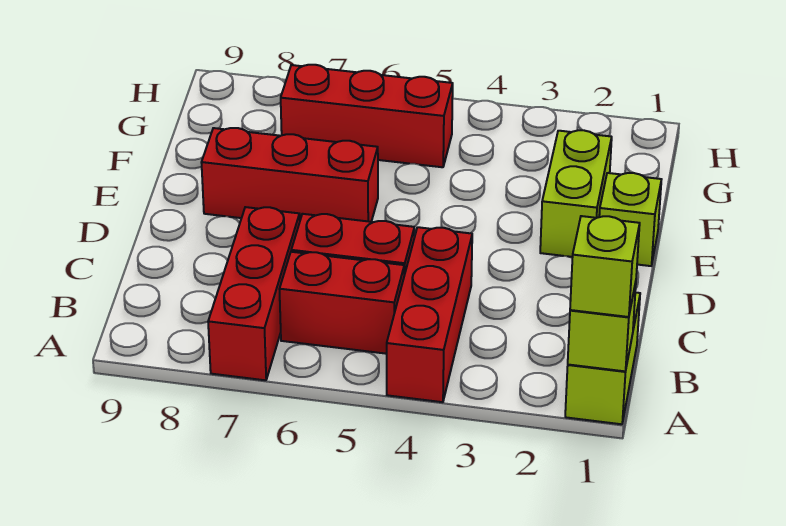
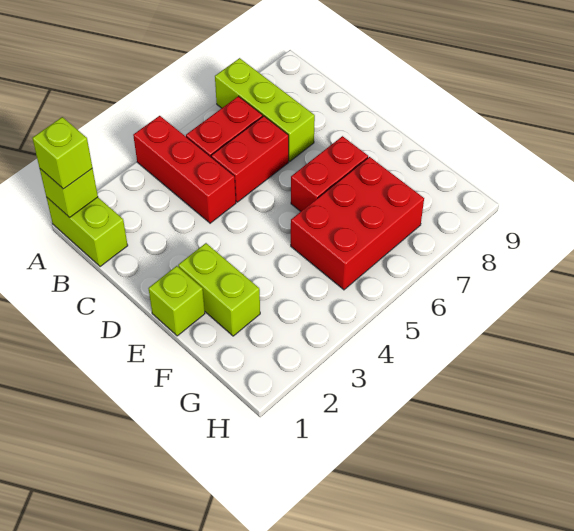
red brick A7:C7 level 1 -> lime brick A7:C7 level 1
red brick E6:E8 level 1 -> red brick E6:E7 level 1
red brick G5:G7 level 1 -> red brick F5:G7 level 1

